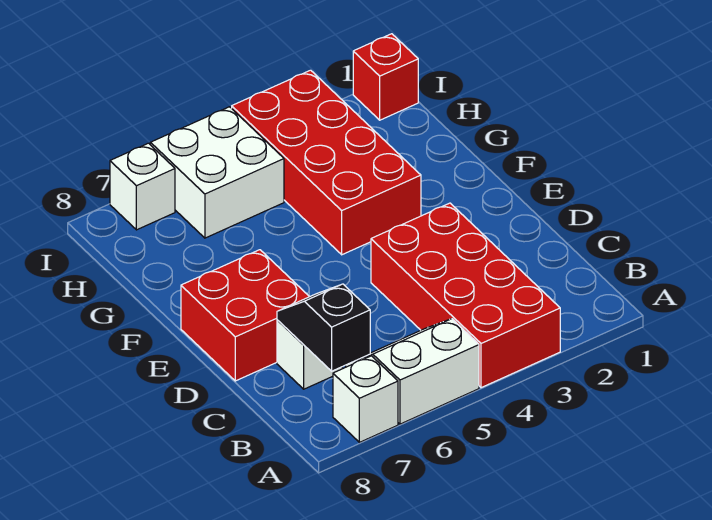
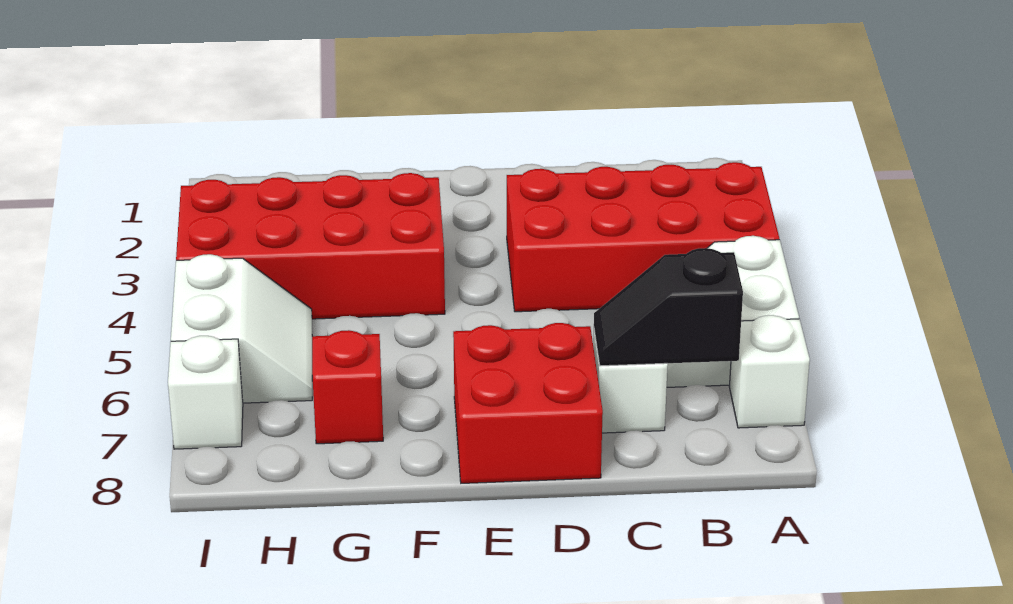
white brick H5:I6 level 1 -> white slope H5:I6 level 1 top I
red brick I1 level 1 -> red brick G7 level 1

